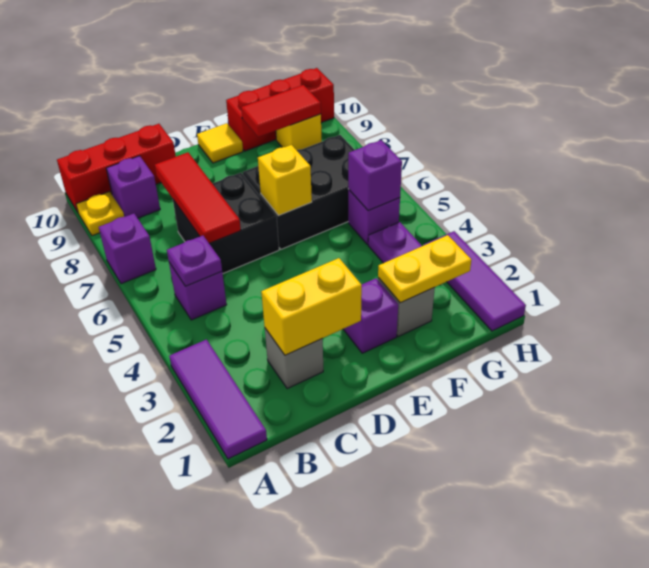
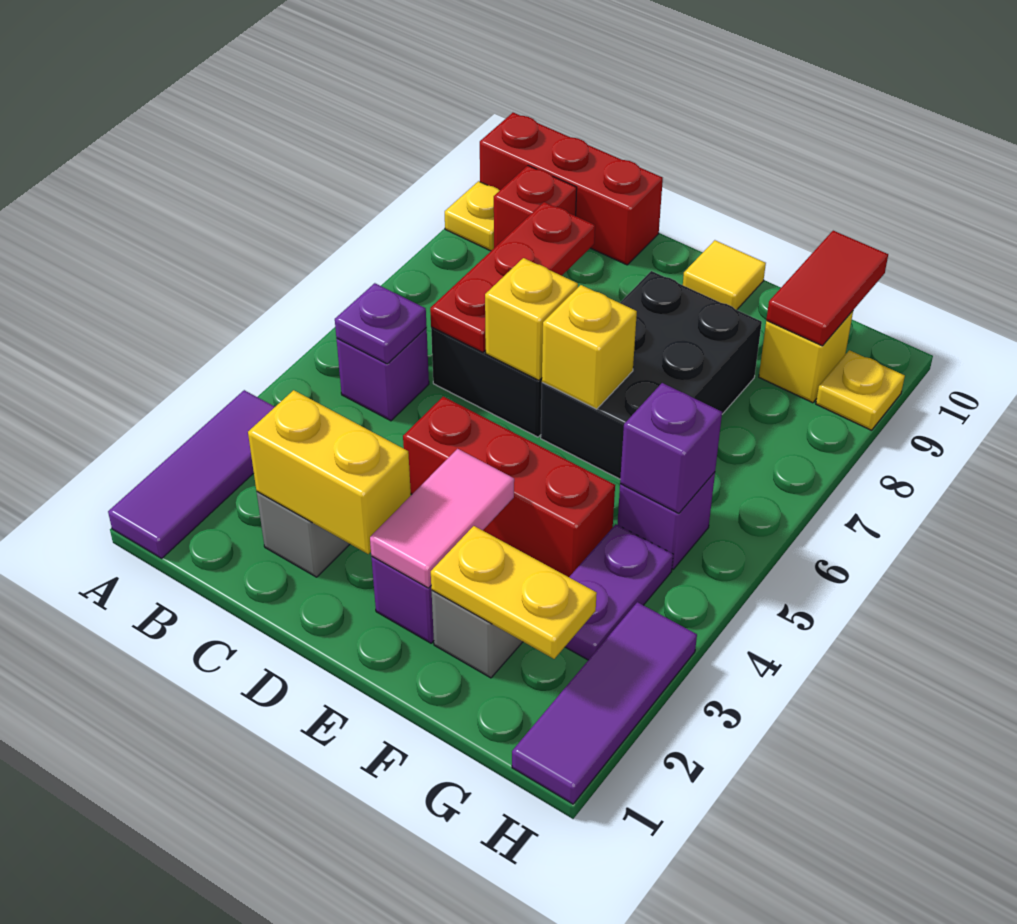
purple brick A7 level 1 -> none
purple brick B9 level 1 -> red brick B9 level 1
red tile C6:C8 level 2 -> red plate C6:C8 level 2
none -> yellow brick D6 level 2
none -> pink tile E2:E3 level 2
black brick E6:G7 level 1 -> black brick E6:F8 level 1
red tile F9:G9 level 2 -> red tile G9:G10 level 2
red brick F10:H10 level 1 -> red brick D4:F4 level 1
none -> yellow plate H9 level 1

